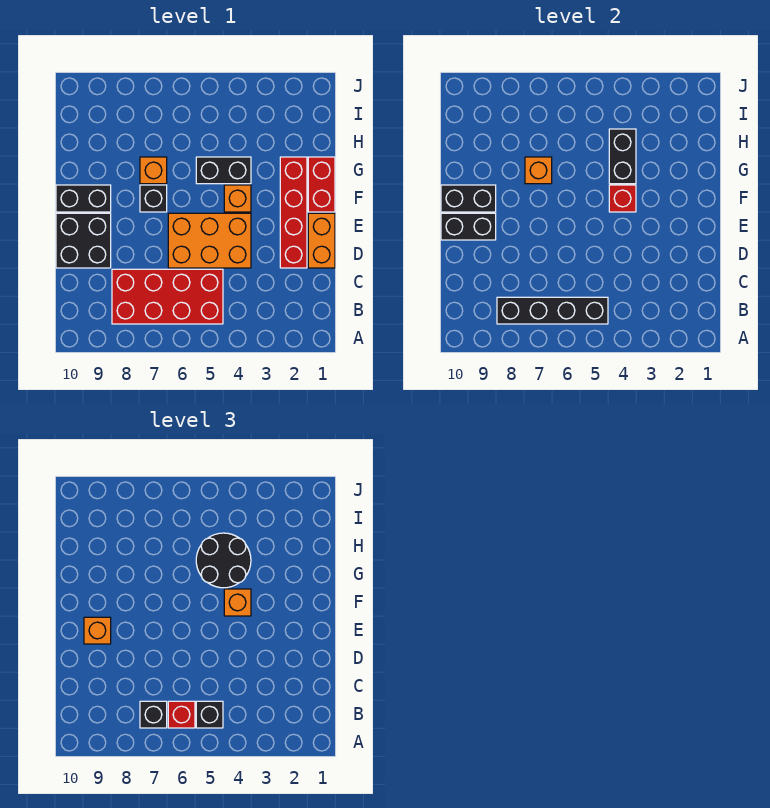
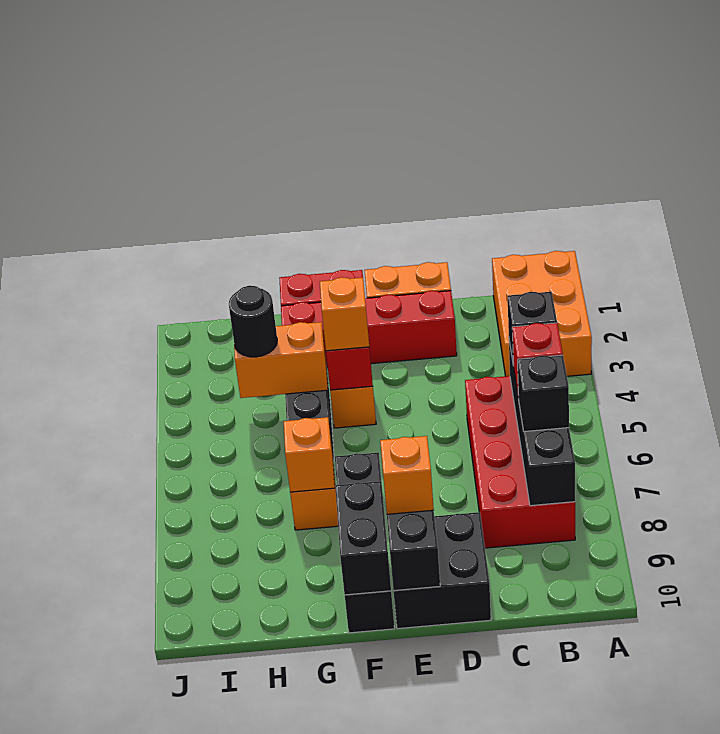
orange brick D4:E6 level 1 -> orange brick A1:B3 level 1
black brick G4:H4 level 2 -> orange brick G4:H4 level 2
black round brick G4:H5 level 3 -> black round brick H4 level 3

